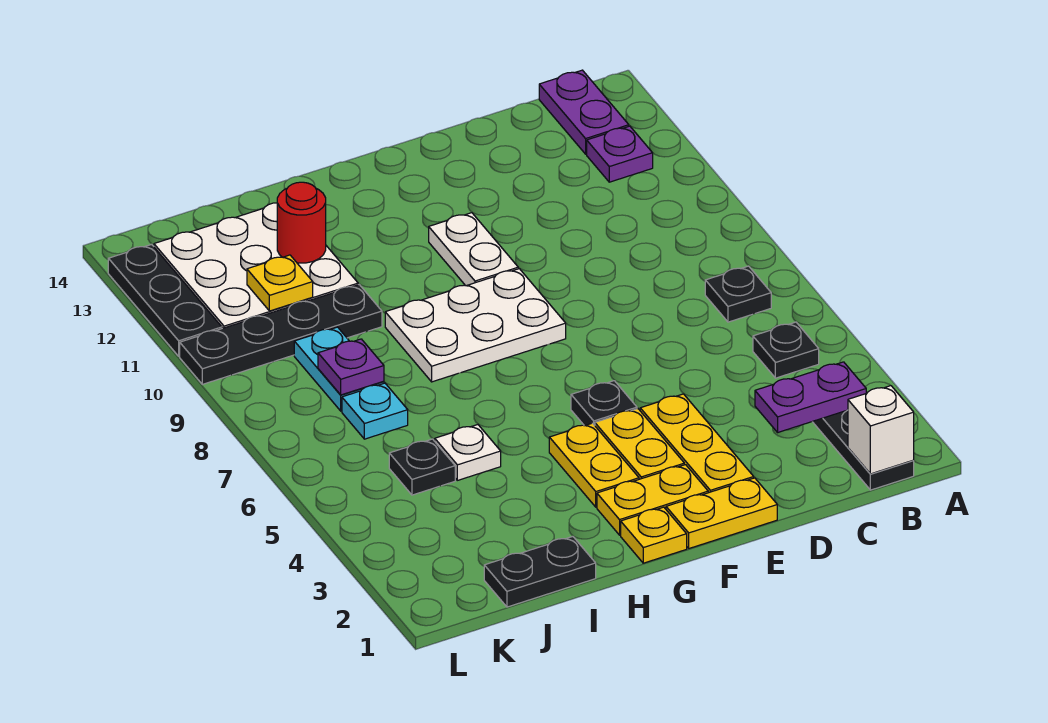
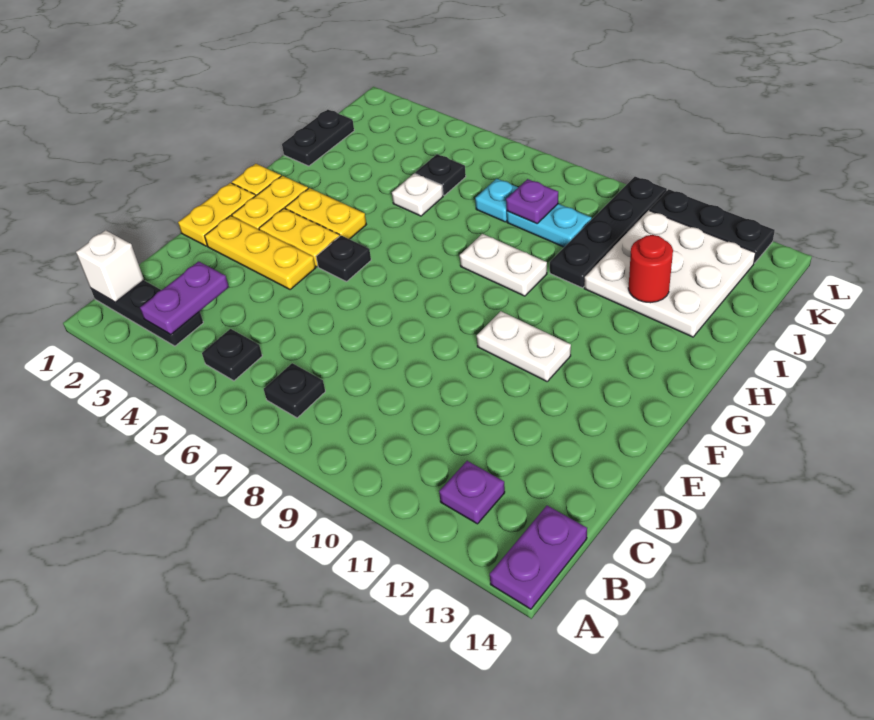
purple plate B13:B14 level 1 -> purple plate A14:B14 level 1
white plate F8:H9 level 1 -> white plate H8:H9 level 1
yellow plate J11 level 2 -> none

